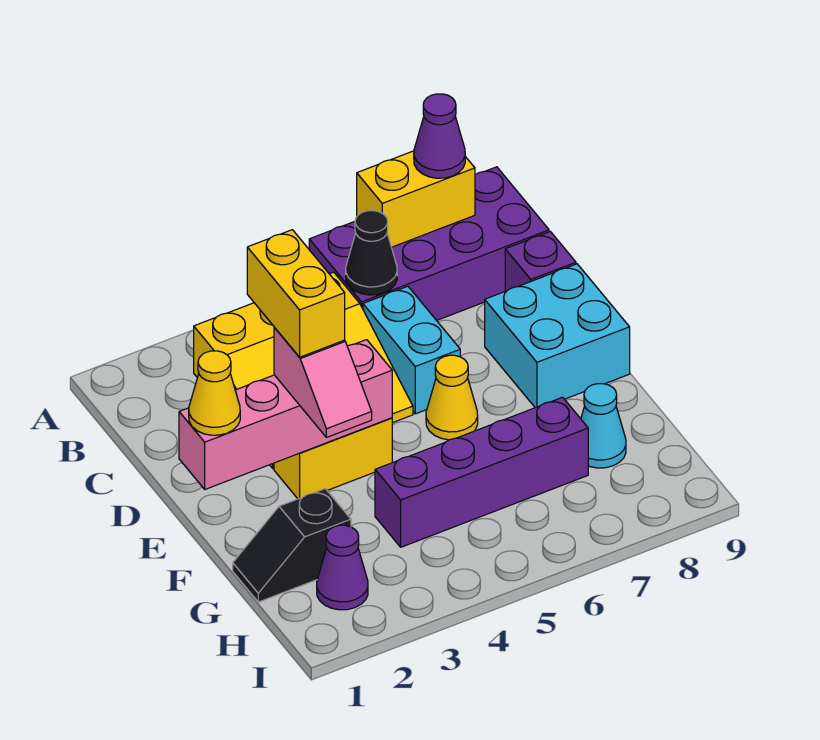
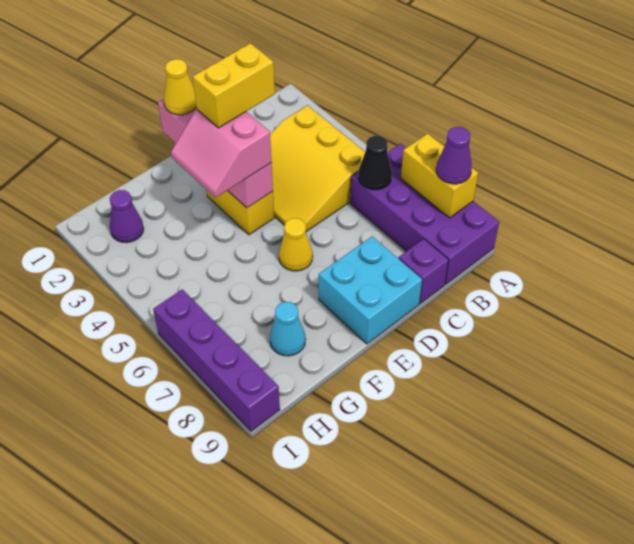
cyan brick C6:D6 level 1 -> none
pink slope E3:F3 level 3 top E -> pink slope E3:F4 level 3 top E
black slope G1:G2 level 1 top 2 -> none
purple brick G4:G7 level 1 -> purple brick I6:I9 level 1

